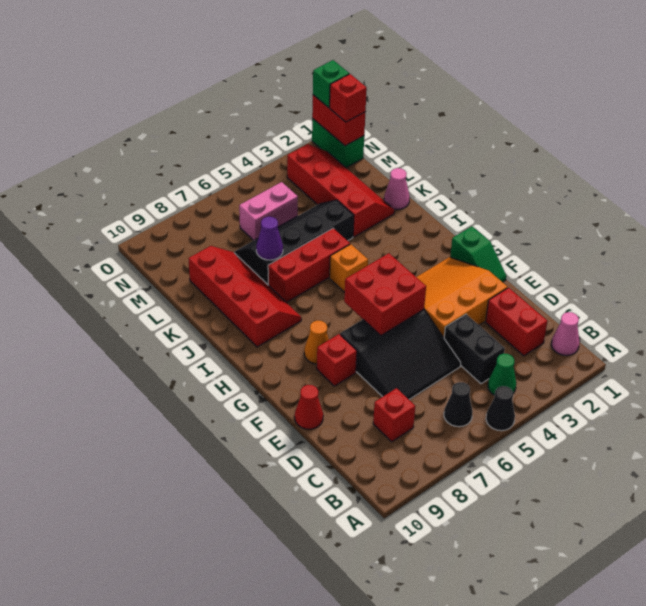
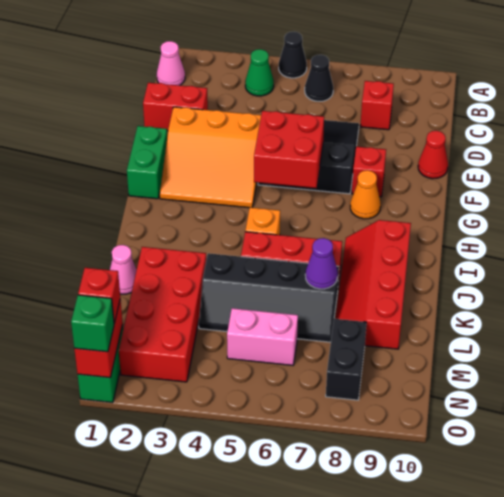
red brick C2:D2 level 1 -> red brick D1:D2 level 1
black brick C4:D4 level 1 -> black brick M8:N8 level 1
green slope F1:G1 level 1 top G -> green brick F1:G1 level 1
red slope K2:N3 level 1 top 3 -> red brick K2:N3 level 1

